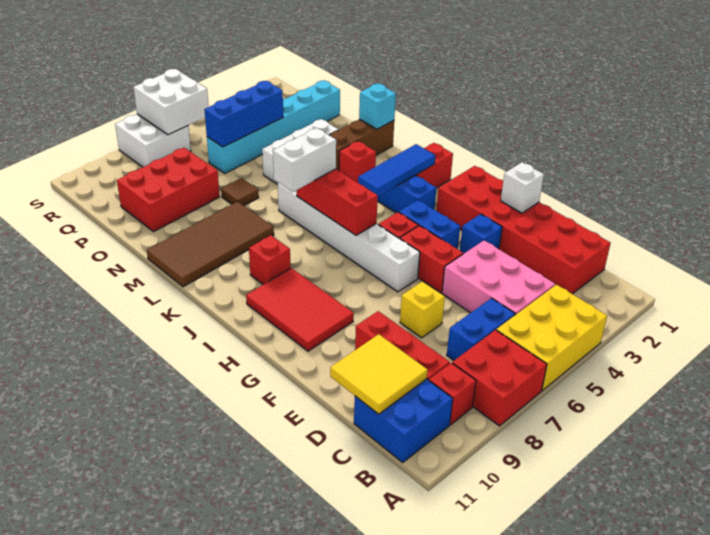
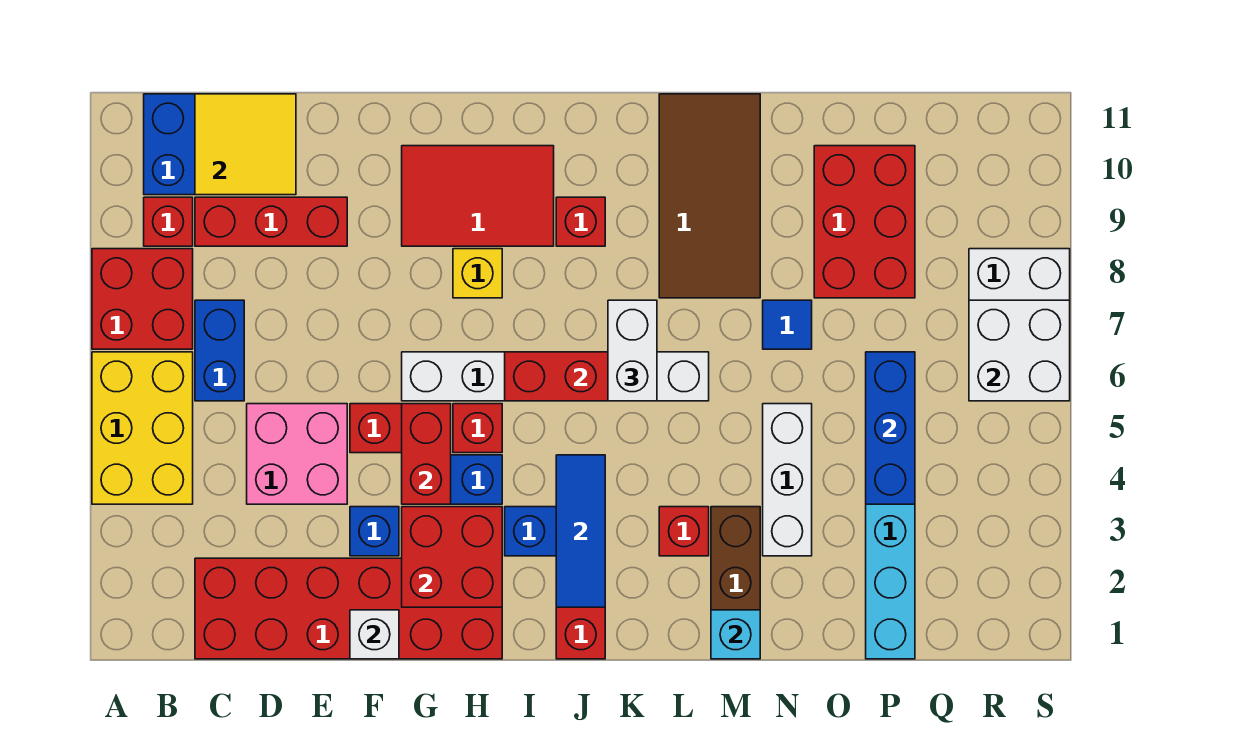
pink brick C4:E5 level 1 -> pink brick D4:E5 level 1
yellow brick E7 level 1 -> yellow brick H8 level 1
none -> red brick G2:H3 level 2
none -> red brick G4:G5 level 2
brown tile N7 level 1 -> blue tile N7 level 1

